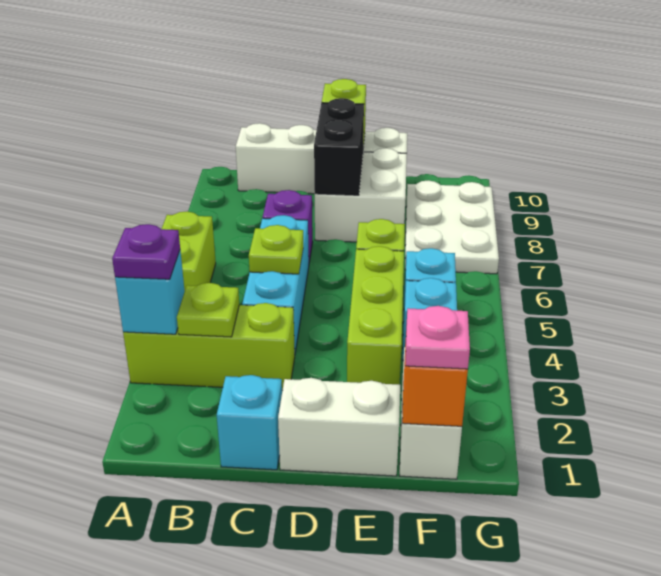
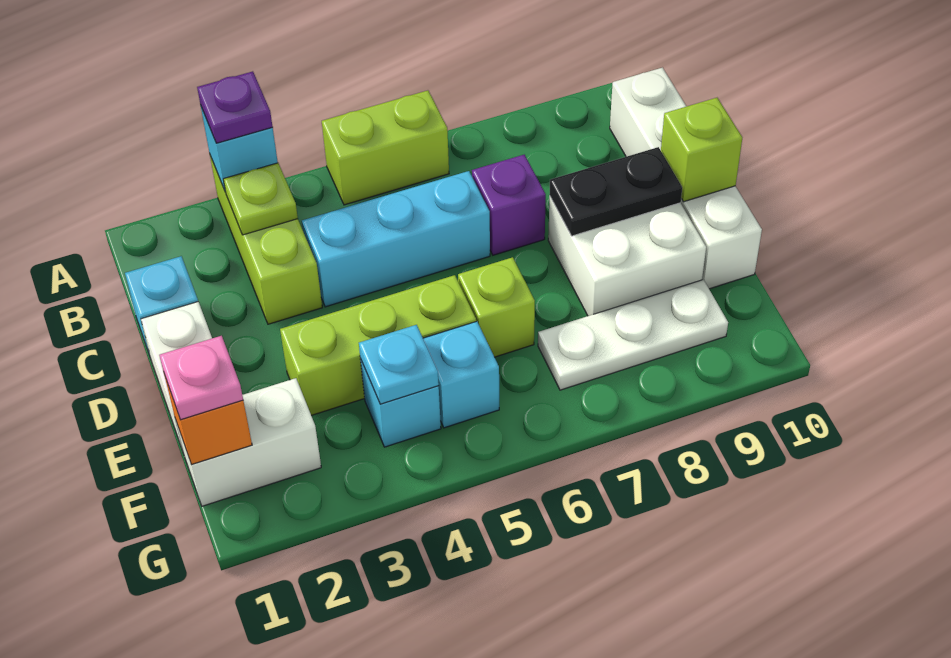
lime plate C5 level 2 -> none
black brick D8:D9 level 2 -> black plate D8:D9 level 2
none -> cyan plate F4 level 2
white plate F7:G9 level 1 -> white plate F7:F9 level 1

